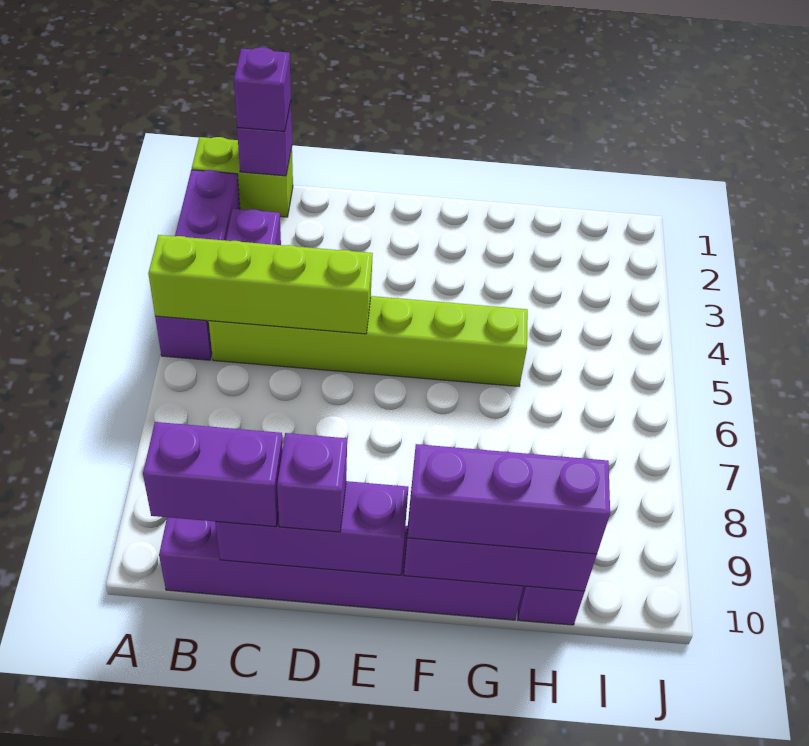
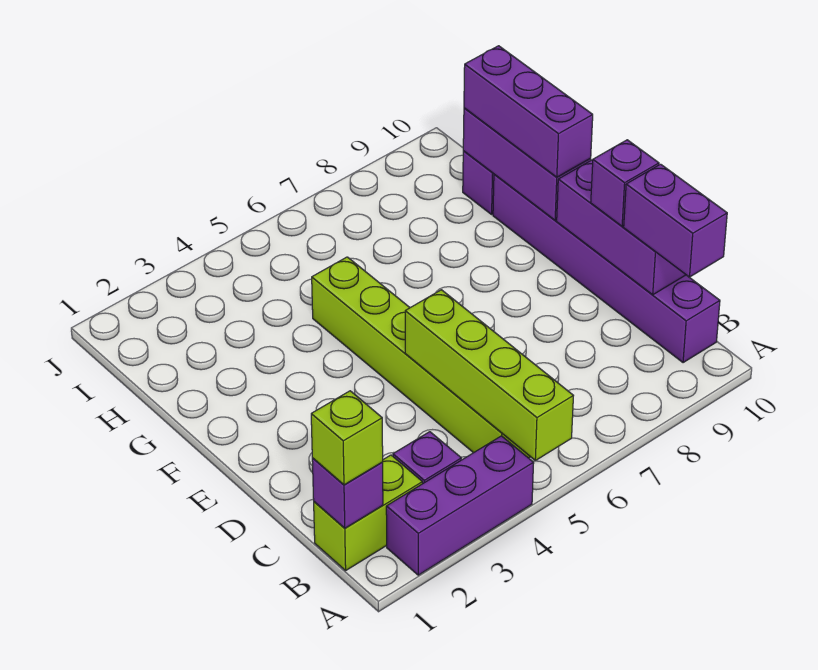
lime brick A1:B1 level 1 -> lime brick B1:B2 level 1
purple brick A2:A5 level 1 -> purple brick A2:A4 level 1
purple brick B1 level 3 -> lime brick B1 level 3

